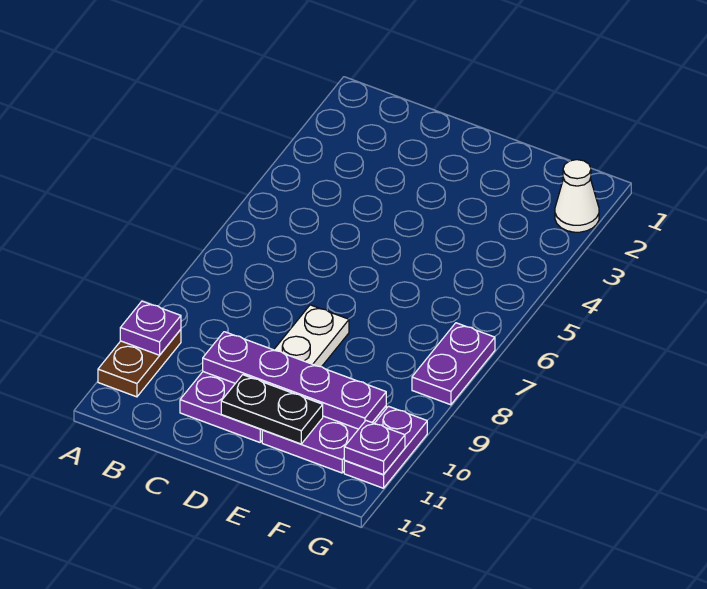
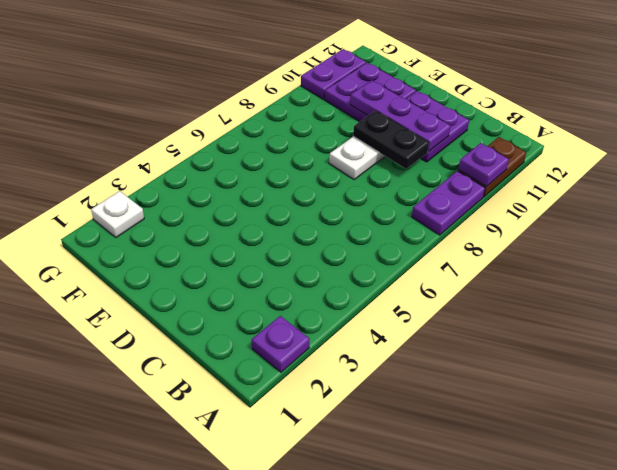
purple plate C10:F10 level 2 -> purple plate C10:E10 level 2
black plate D11:E11 level 2 -> black plate C9:D9 level 2
white cone G2 level 1 -> white plate G2 level 1
purple plate G7:G8 level 1 -> purple plate A8:A9 level 1
purple plate G11 level 2 -> purple plate A2 level 1

